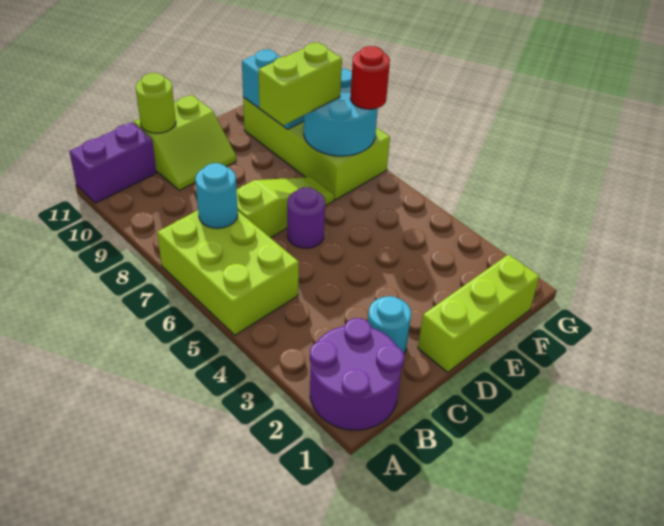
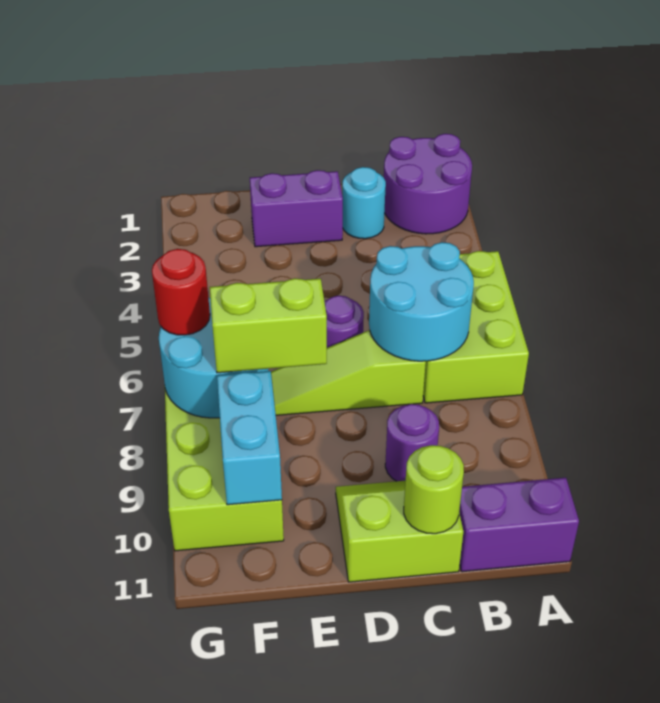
cyan round brick B7 level 2 -> cyan round brick B6:C7 level 2
none -> purple round brick C9 level 1
lime brick D1:F1 level 1 -> none
none -> purple brick D2:E2 level 1

